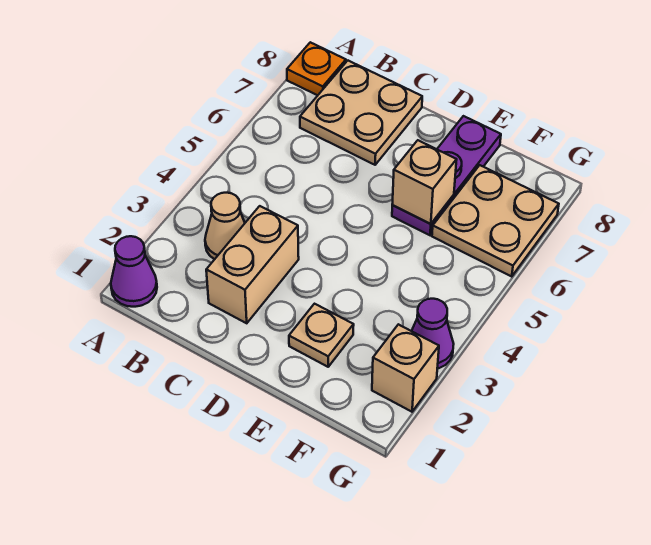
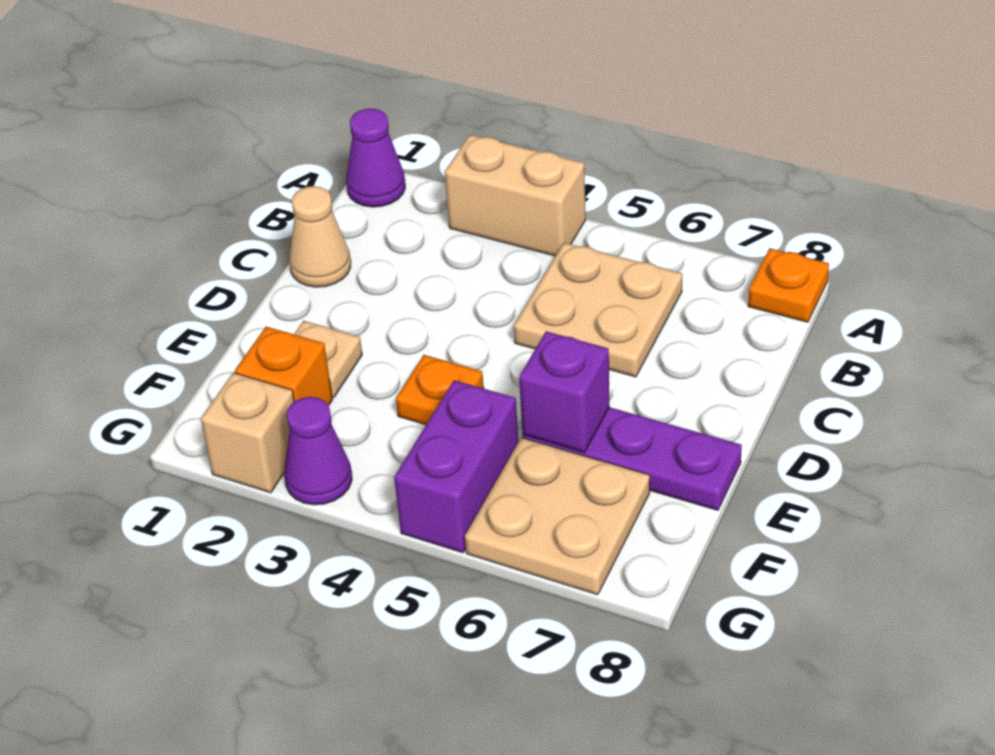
tan cone B3 level 1 -> tan cone C1 level 1
tan plate B7:C8 level 1 -> tan plate B5:C6 level 1
tan brick C2:C3 level 1 -> tan brick A3:A4 level 1
none -> orange plate E4 level 1
tan brick E6 level 2 -> purple brick E6 level 2
none -> orange brick F2 level 1
none -> purple brick F5:G5 level 1

